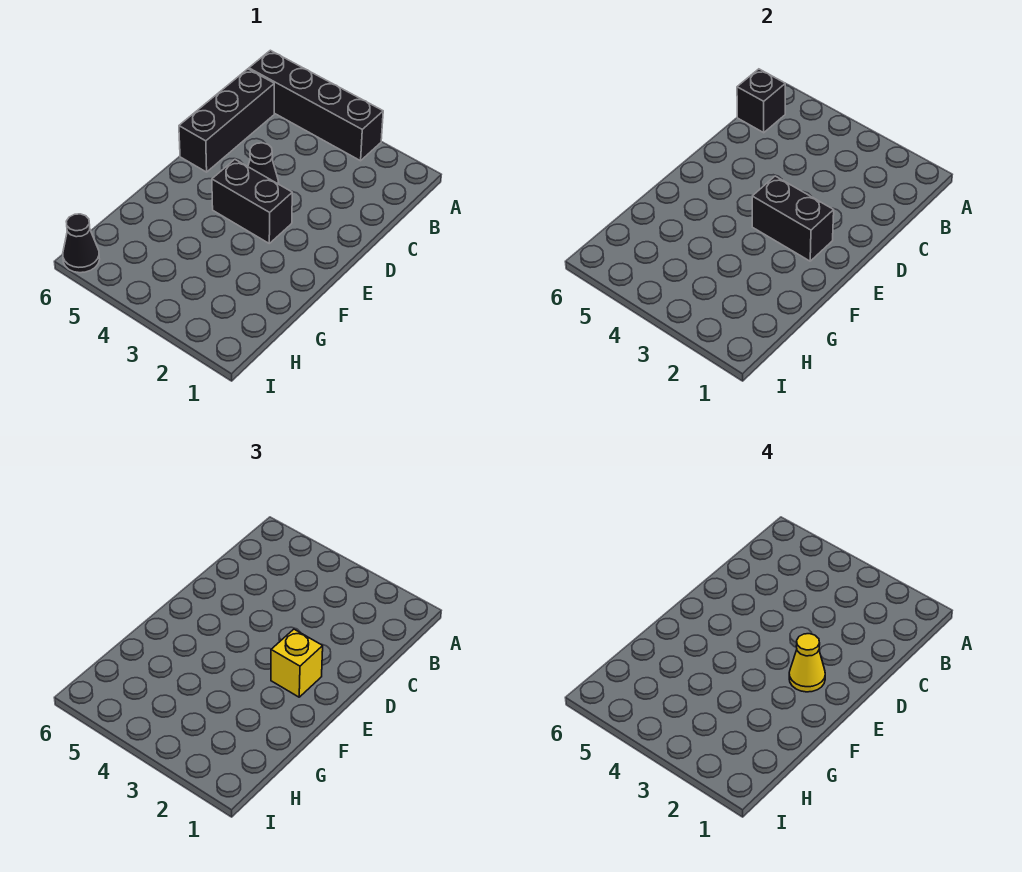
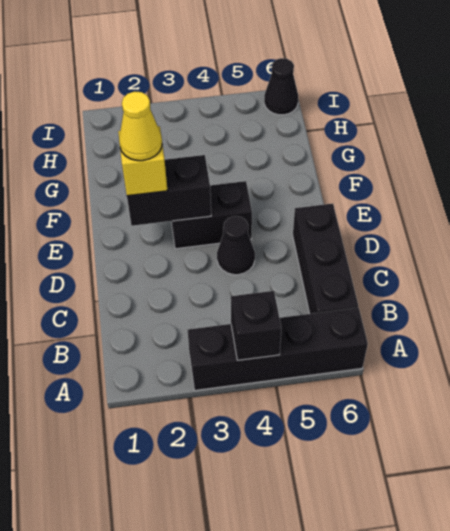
black brick B6 level 2 -> black brick A4 level 2

